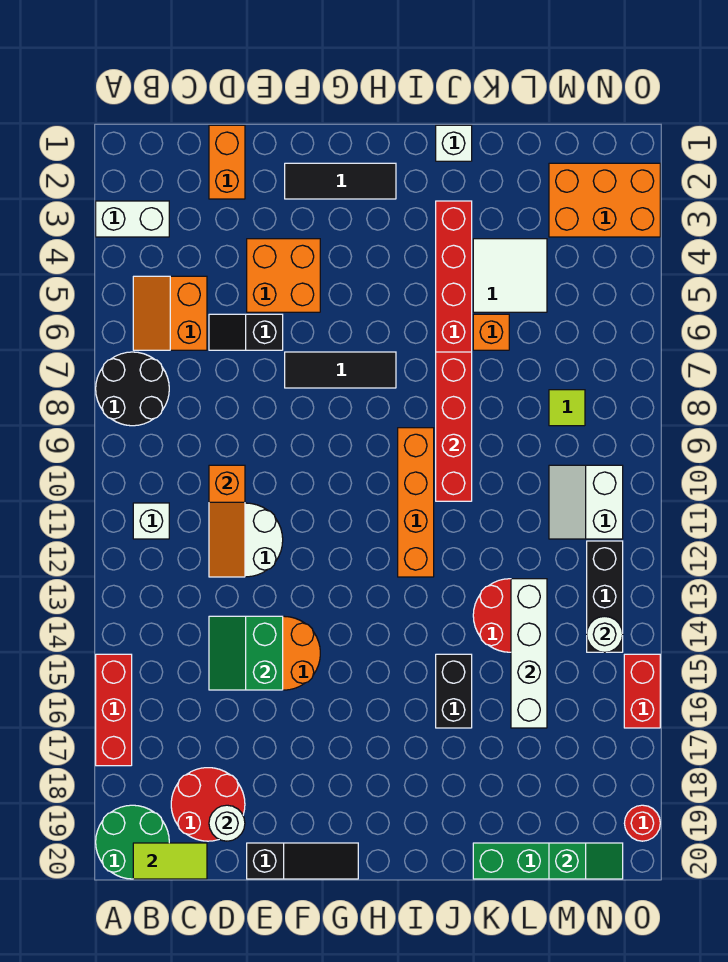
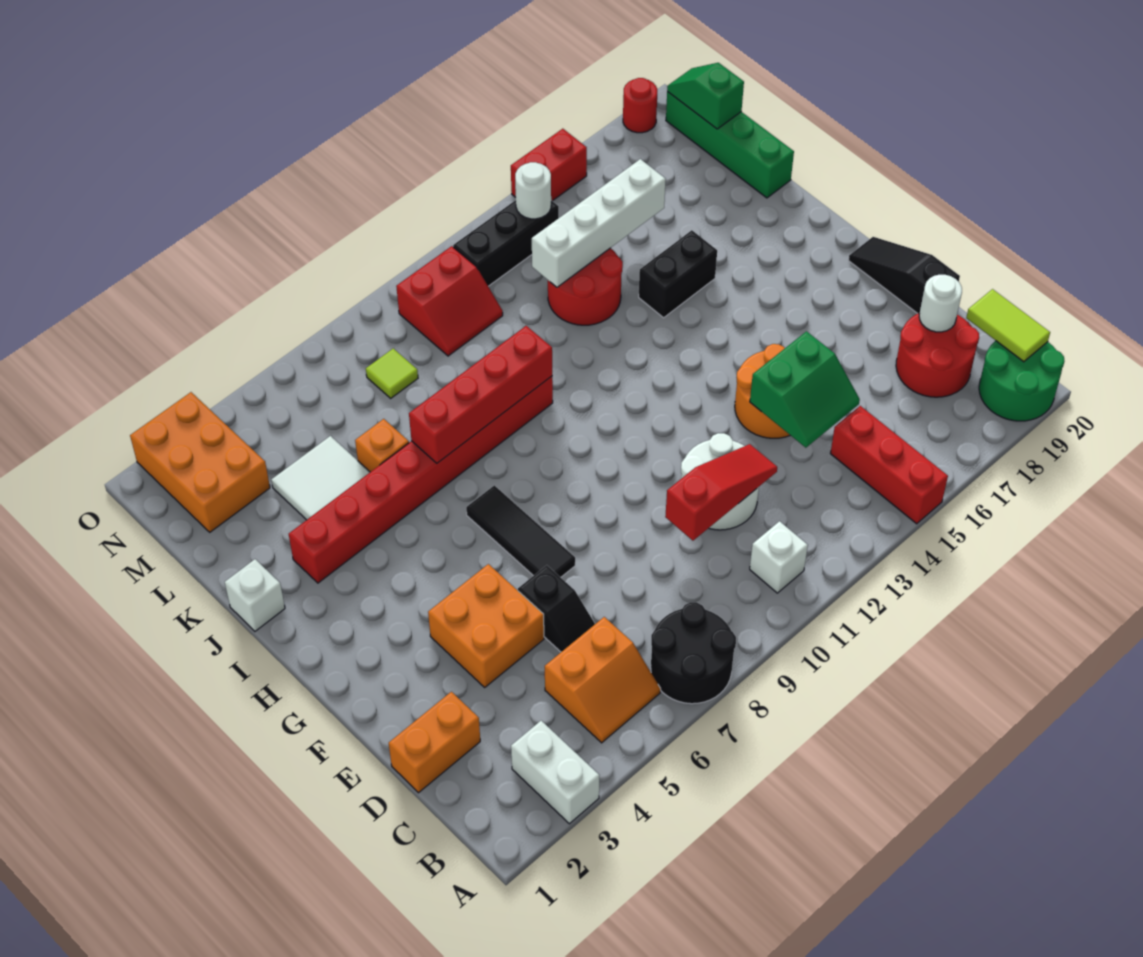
red brick A15:A17 level 1 -> red brick A15:C15 level 1
orange slope D10:D12 level 2 top 10 -> red slope D10:D12 level 2 top 10
black tile F2:H2 level 1 -> none
orange brick I9:I12 level 1 -> none
white slope M10:N11 level 1 top N -> red slope M10:N11 level 1 top N

